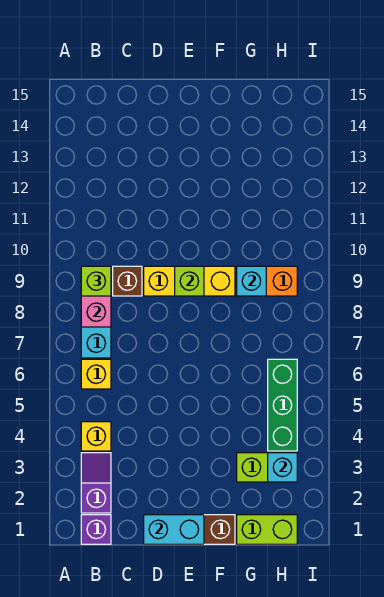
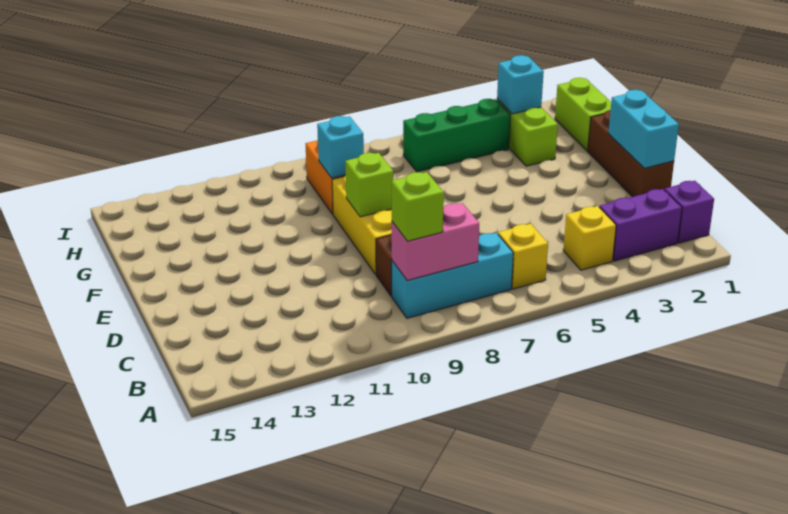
purple slope B2:B3 level 1 top 2 -> purple brick B2:B3 level 1

